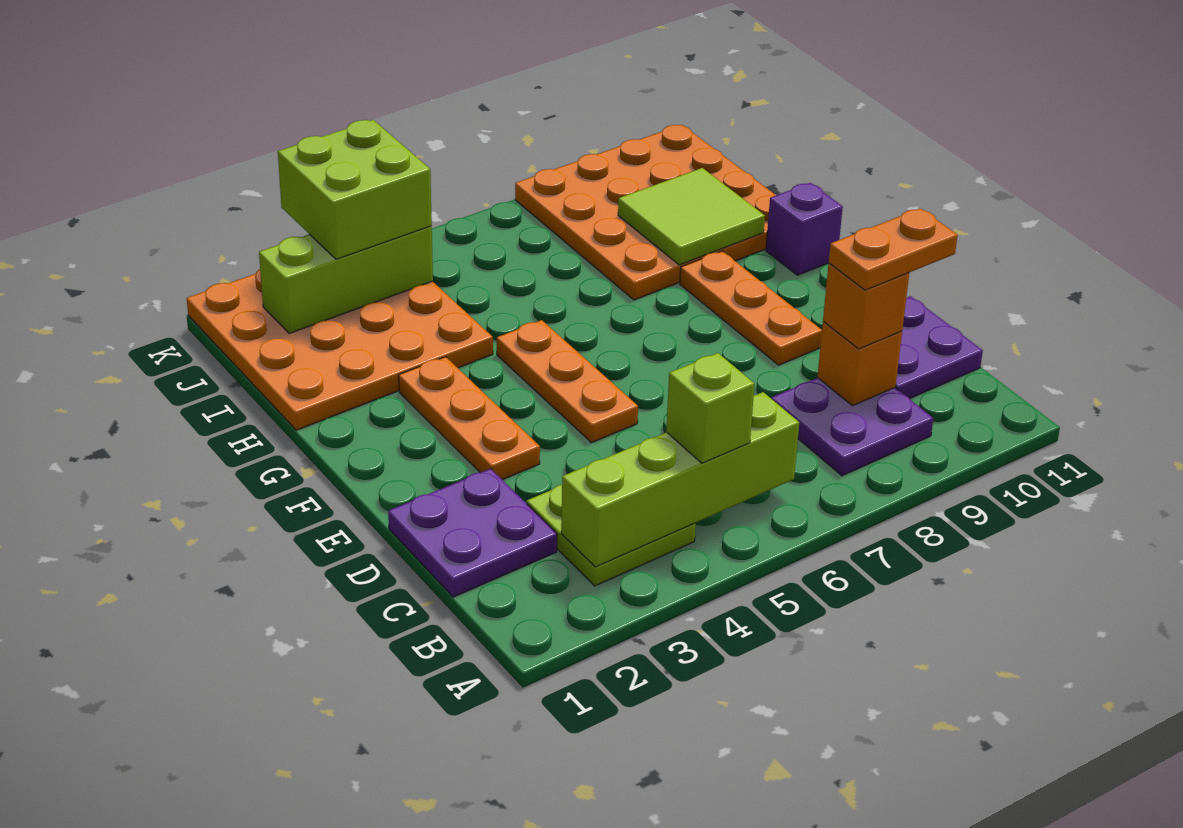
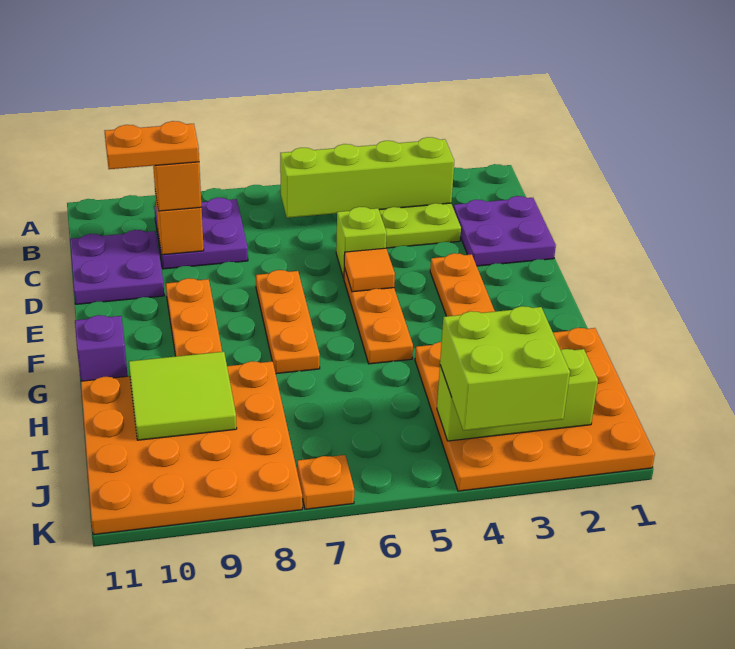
lime brick B5 level 3 -> lime brick D5 level 1
none -> orange tile E5 level 2
none -> orange plate E7:G7 level 1
none -> orange plate K7 level 1

